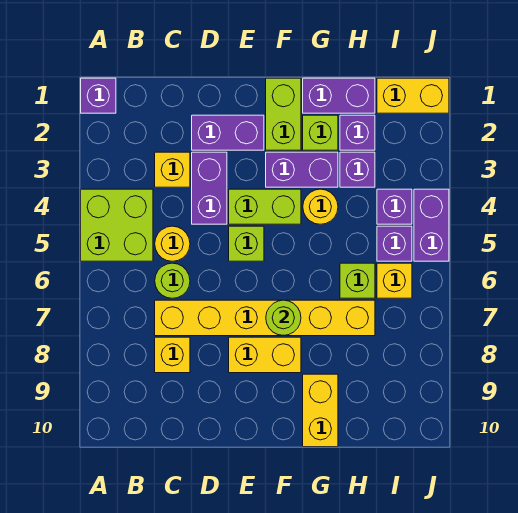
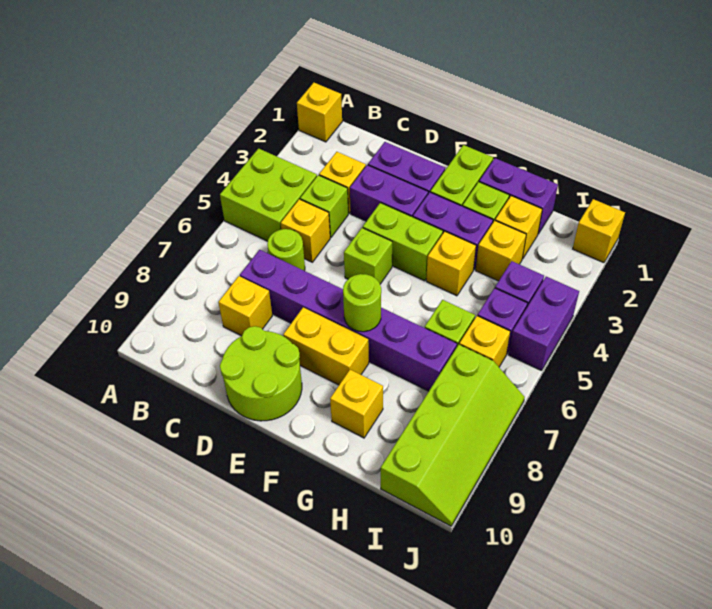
purple brick A1 level 1 -> yellow brick A1 level 1
none -> lime brick C4 level 1
yellow round brick C5 level 1 -> yellow brick C5 level 1
yellow brick C7:H7 level 1 -> purple brick C7:H7 level 1
purple brick D3:D4 level 1 -> purple brick D3:E3 level 1
none -> lime round brick D9:E10 level 1
yellow round brick G4 level 1 -> yellow brick G4 level 1
yellow brick G9:G10 level 1 -> yellow brick G9 level 1
purple brick H2 level 1 -> yellow brick H2 level 1
purple brick H3 level 1 -> yellow brick H3 level 1
yellow brick I1:J1 level 1 -> yellow brick J1 level 1
none -> lime slope I7:J10 level 1 top I

